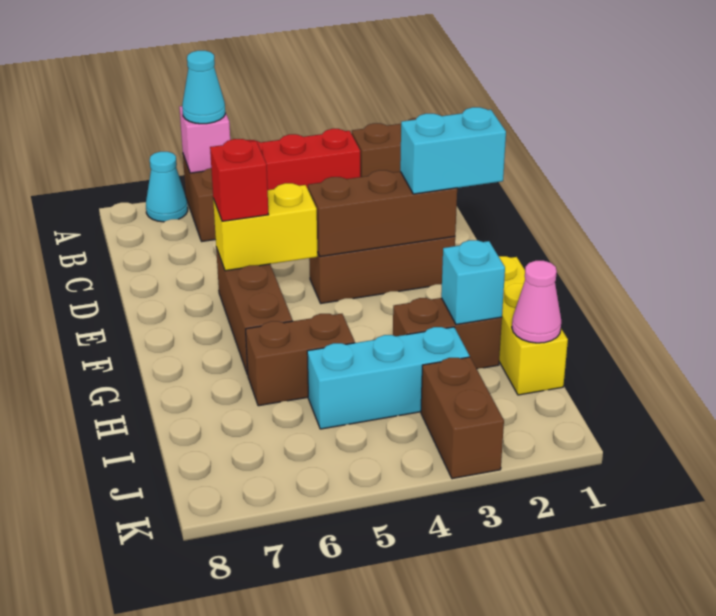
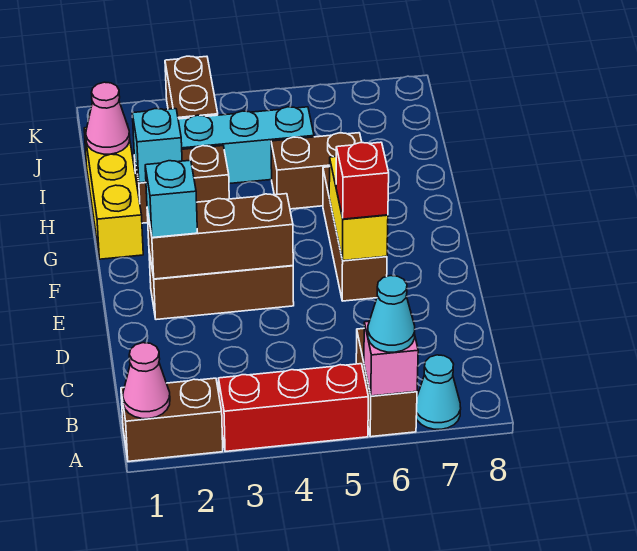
none -> pink cone A1 level 2
cyan brick E1:E2 level 3 -> cyan brick E2 level 3
yellow brick E5:E6 level 2 -> yellow brick E6:F6 level 2

